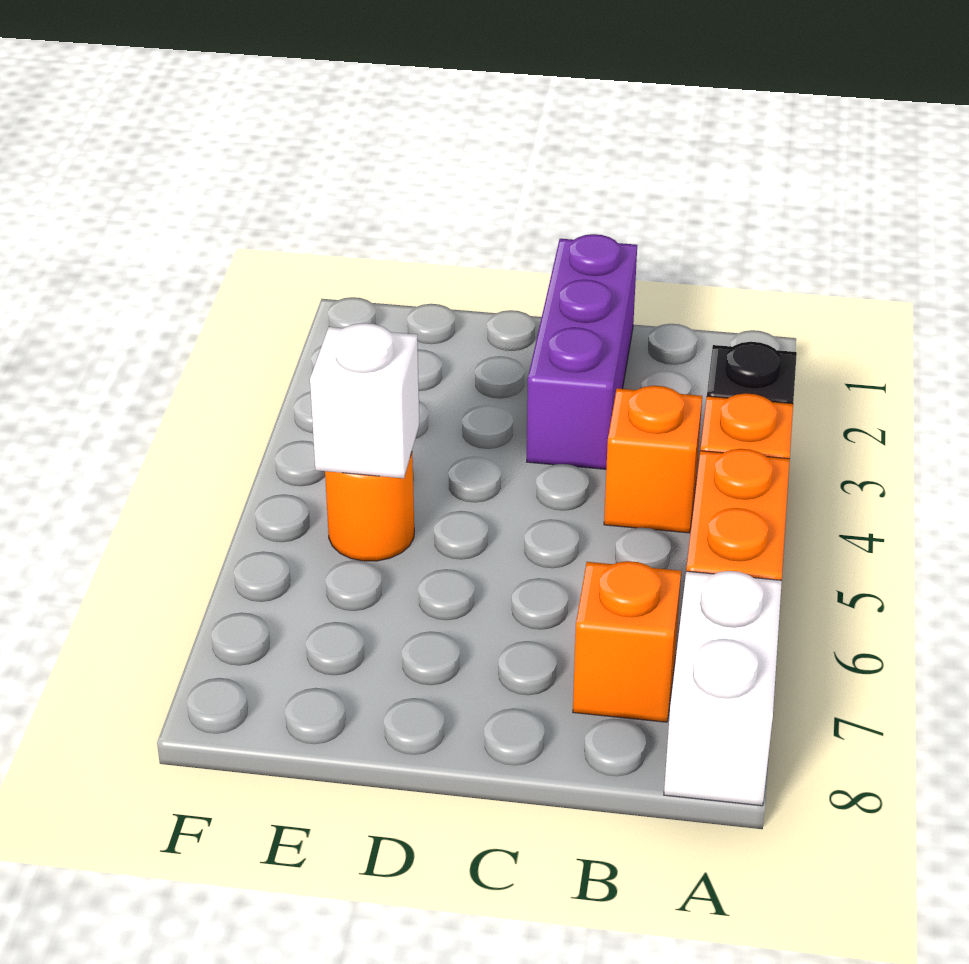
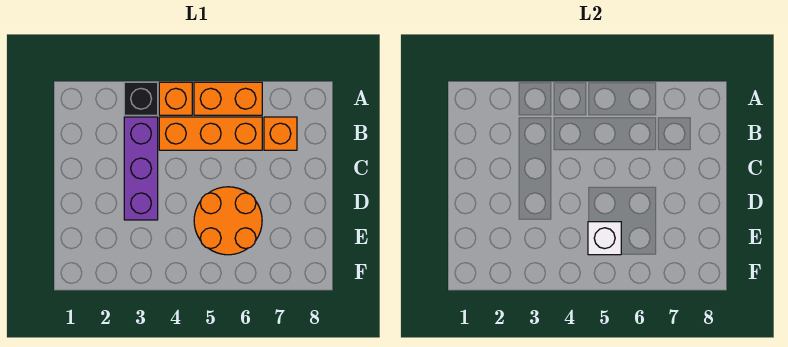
white brick A7:A8 level 1 -> none
orange brick B4 level 1 -> orange brick B4:B6 level 1
purple brick C1:C3 level 1 -> purple brick B3:D3 level 1
orange round brick E5 level 1 -> orange round brick D5:E6 level 1

